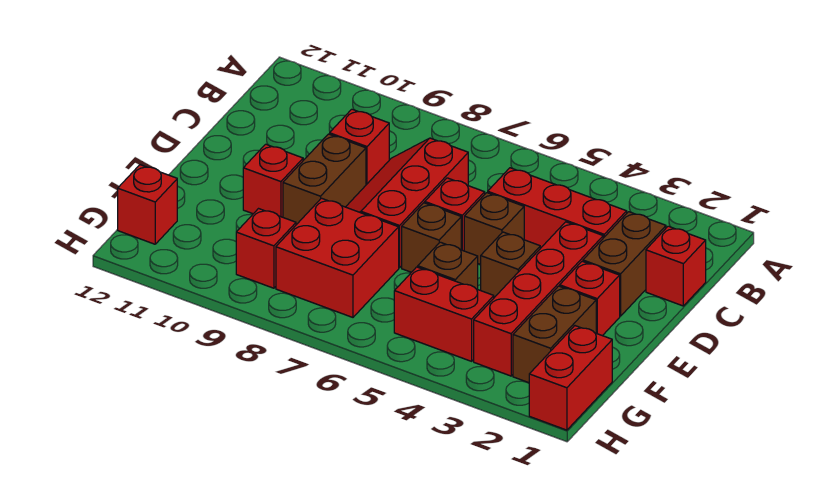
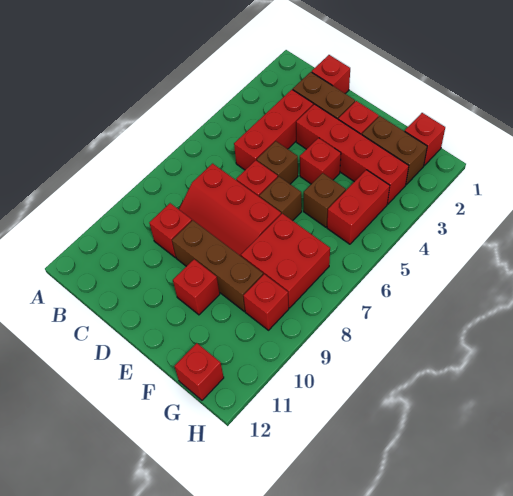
brown brick D9:E9 level 1 -> brown brick D9:F9 level 1
brown brick E4 level 1 -> red brick E4 level 1
red brick G1:H1 level 1 -> red brick G1 level 1

